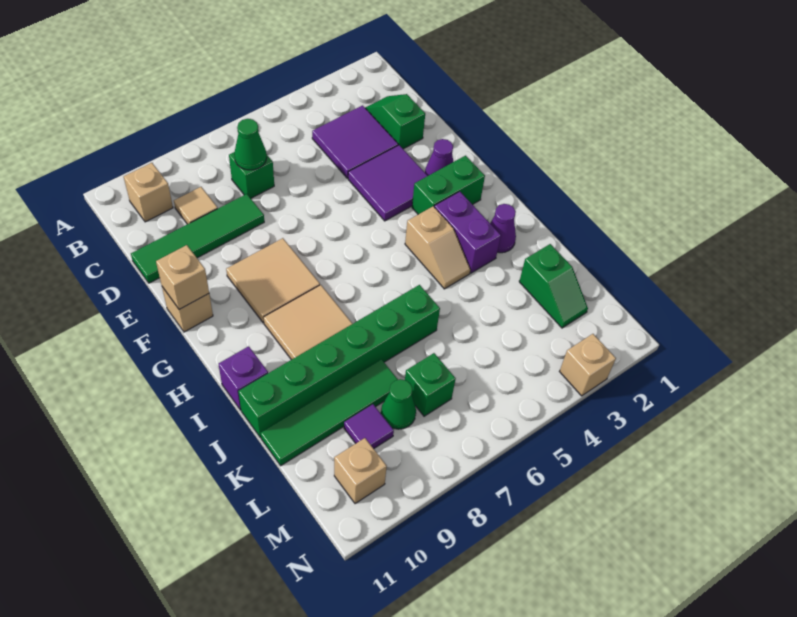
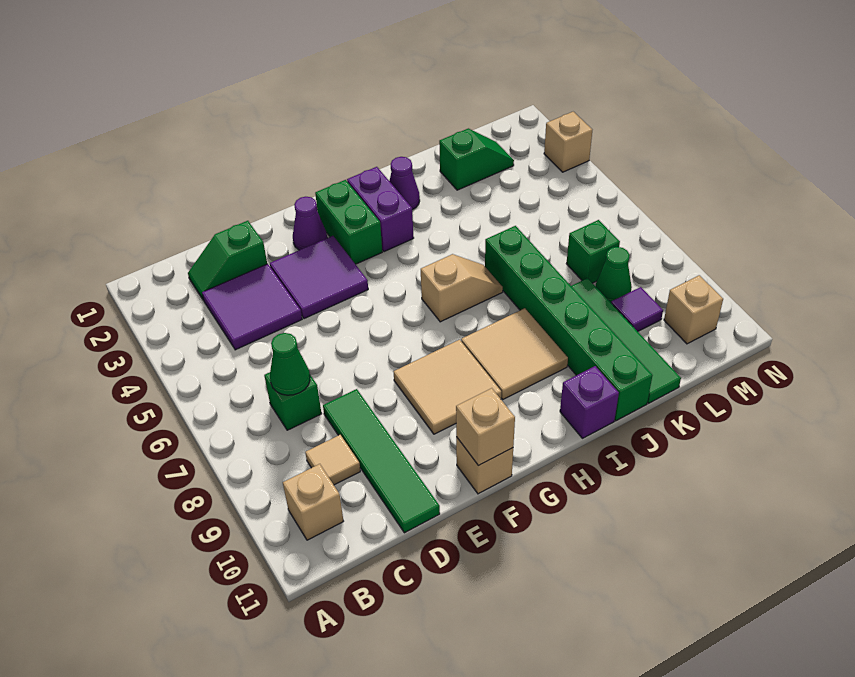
purple brick H3:I3 level 1 -> purple brick H2:H3 level 1
tan slope H4:I4 level 1 top H -> tan slope H6:I6 level 1 top H

